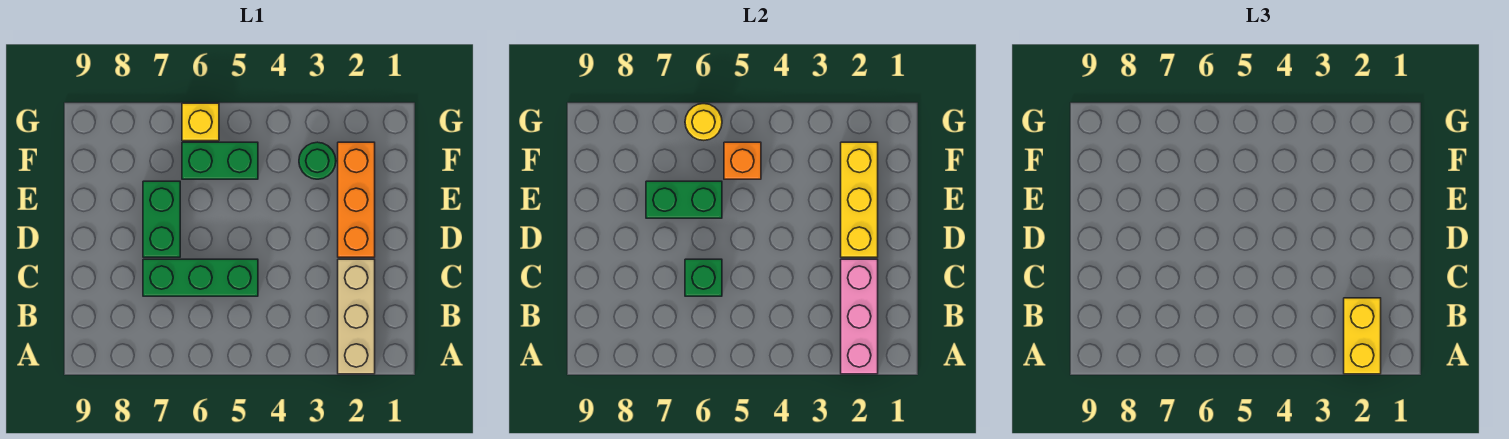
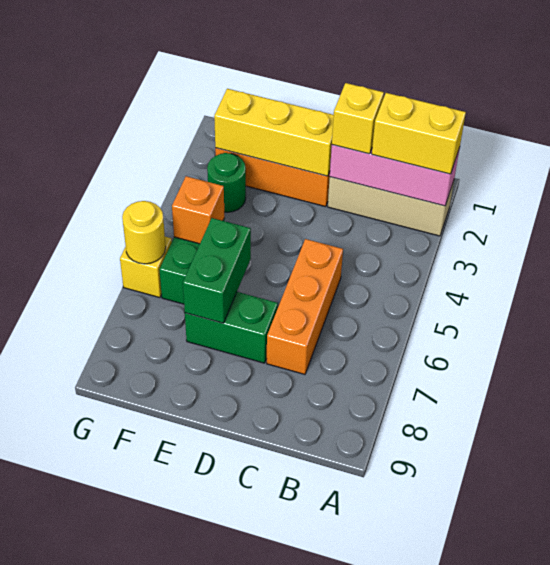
none -> yellow brick C2 level 3
green brick C5:C7 level 1 -> orange brick C5:C7 level 1
green brick C6 level 2 -> none

